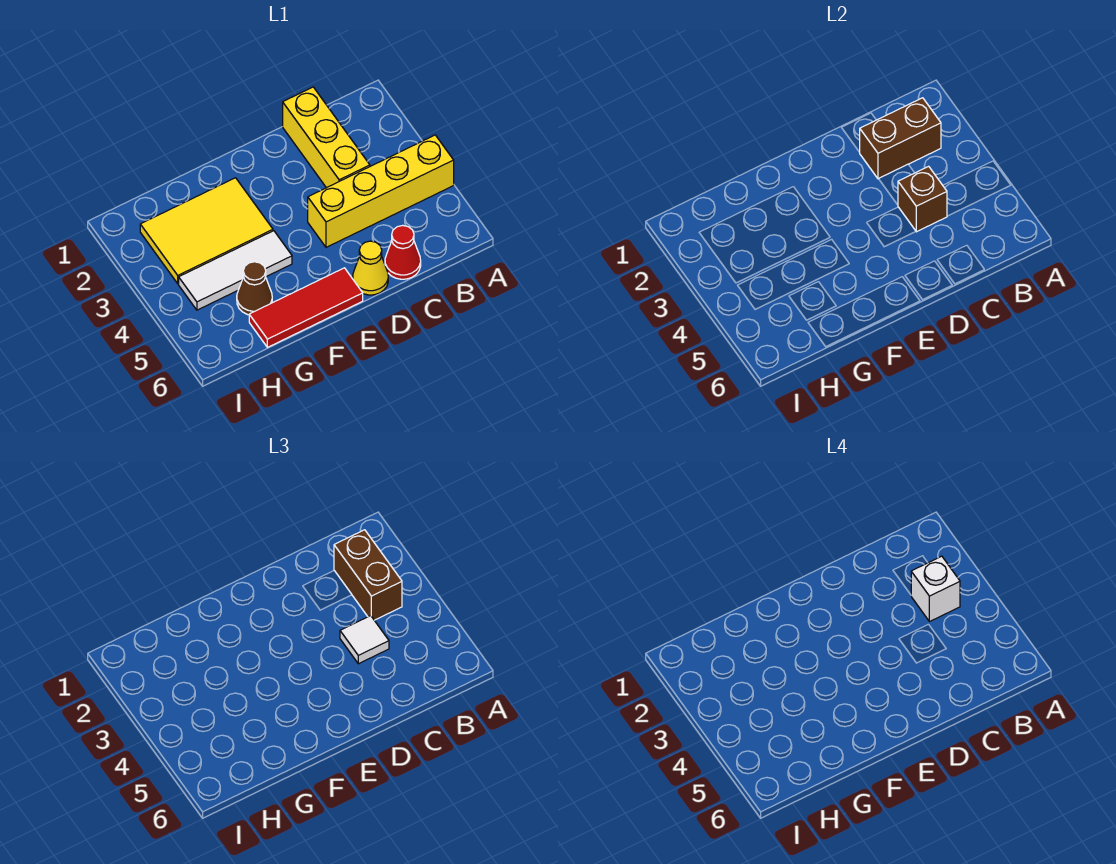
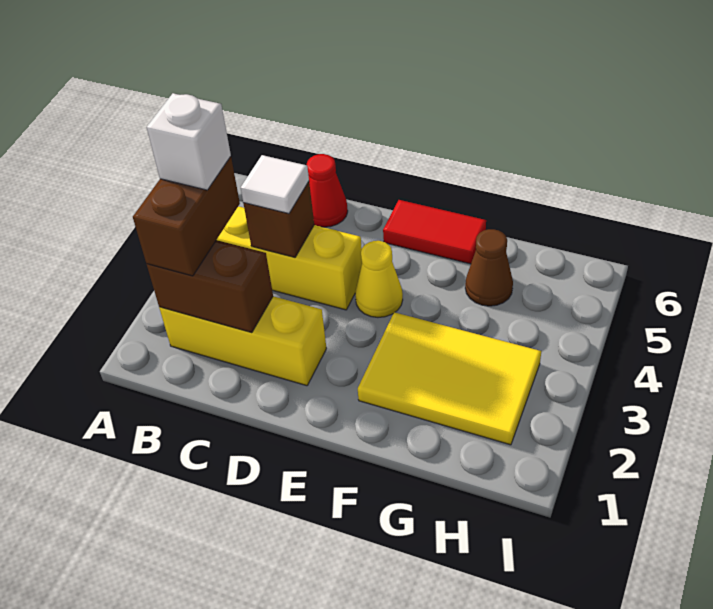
yellow brick C1:C3 level 1 -> yellow brick B2:D2 level 1
yellow cone D6 level 1 -> yellow cone E4 level 1
red tile E6:G6 level 1 -> red tile E6:F6 level 1
white tile F4:H4 level 1 -> none

